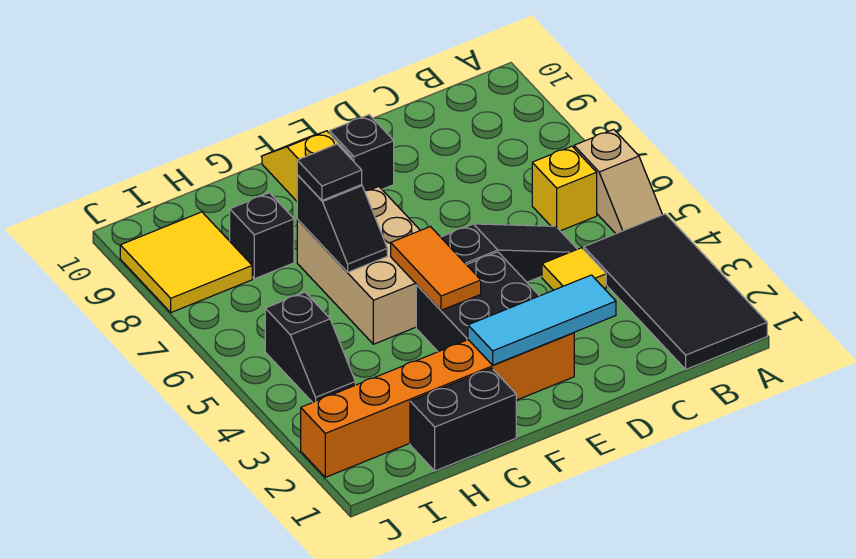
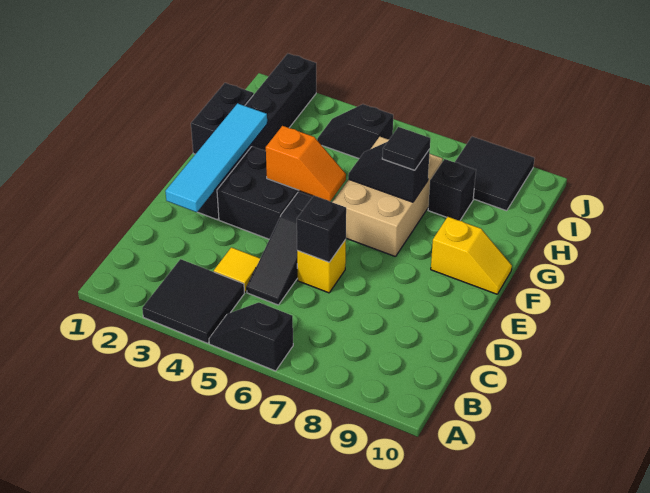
black tile A1:B4 level 1 -> black tile A3:B4 level 1
tan slope A5:A6 level 1 top 6 -> black slope A5:A6 level 1 top 6
yellow brick B6 level 1 -> yellow brick D6 level 1
cyan tile D2:F2 level 2 -> cyan tile D2:G2 level 2
orange brick E2:J2 level 1 -> black brick E2:J2 level 1
black brick E9 level 1 -> black brick D6 level 2
orange tile F4:F5 level 2 -> orange slope F4:F5 level 2 top 4
tan brick F5:G7 level 1 -> tan brick F6:H7 level 1
yellow tile I8:J9 level 1 -> black tile I8:J9 level 1

